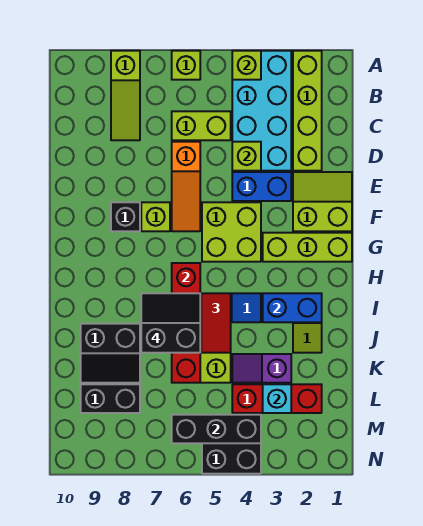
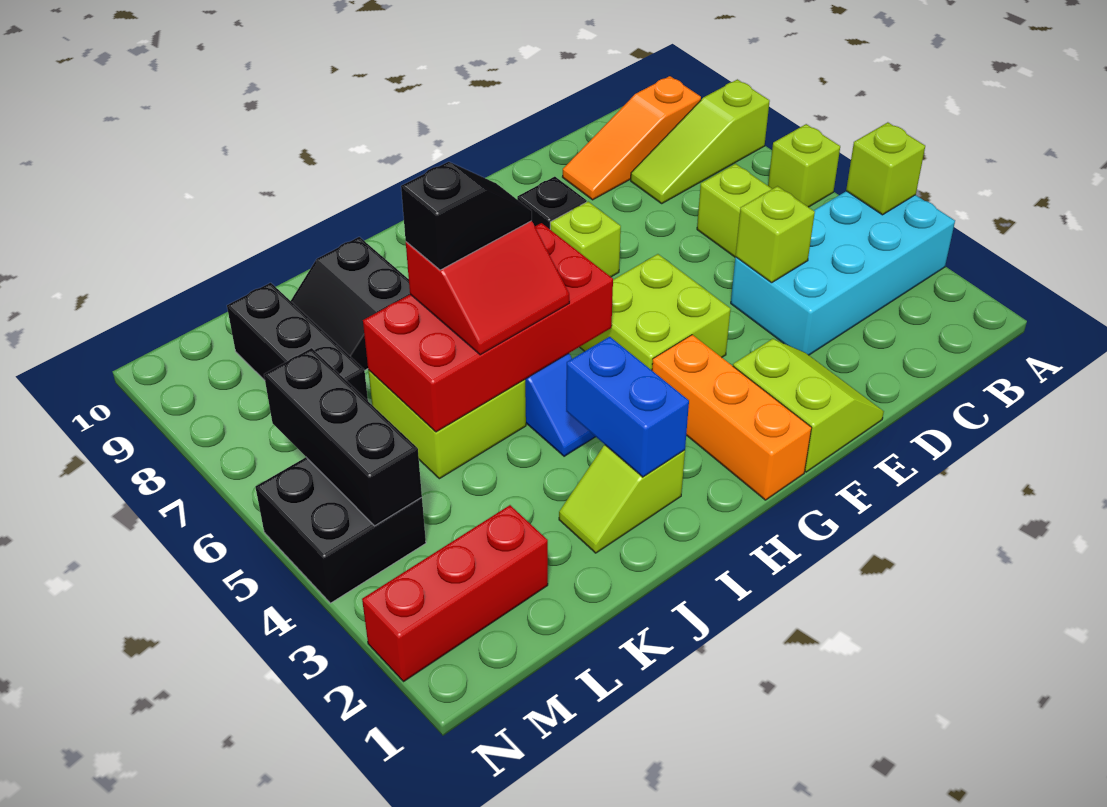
lime brick A2:D2 level 1 -> none
orange slope D6:F6 level 1 top D -> orange slope B9:D9 level 1 top B
blue brick E3:E4 level 1 -> none
lime brick G1:G3 level 1 -> orange brick G1:G3 level 1
red brick H6:K6 level 2 -> red brick H5:K6 level 2
black slope I6:J7 level 4 top J -> black slope I6:J6 level 4 top J
purple slope K3:K4 level 1 top 3 -> none
red brick L2:L4 level 1 -> red brick L2:N2 level 1
cyan brick L3 level 2 -> none
black brick L8:L9 level 1 -> black brick L7:L9 level 1

